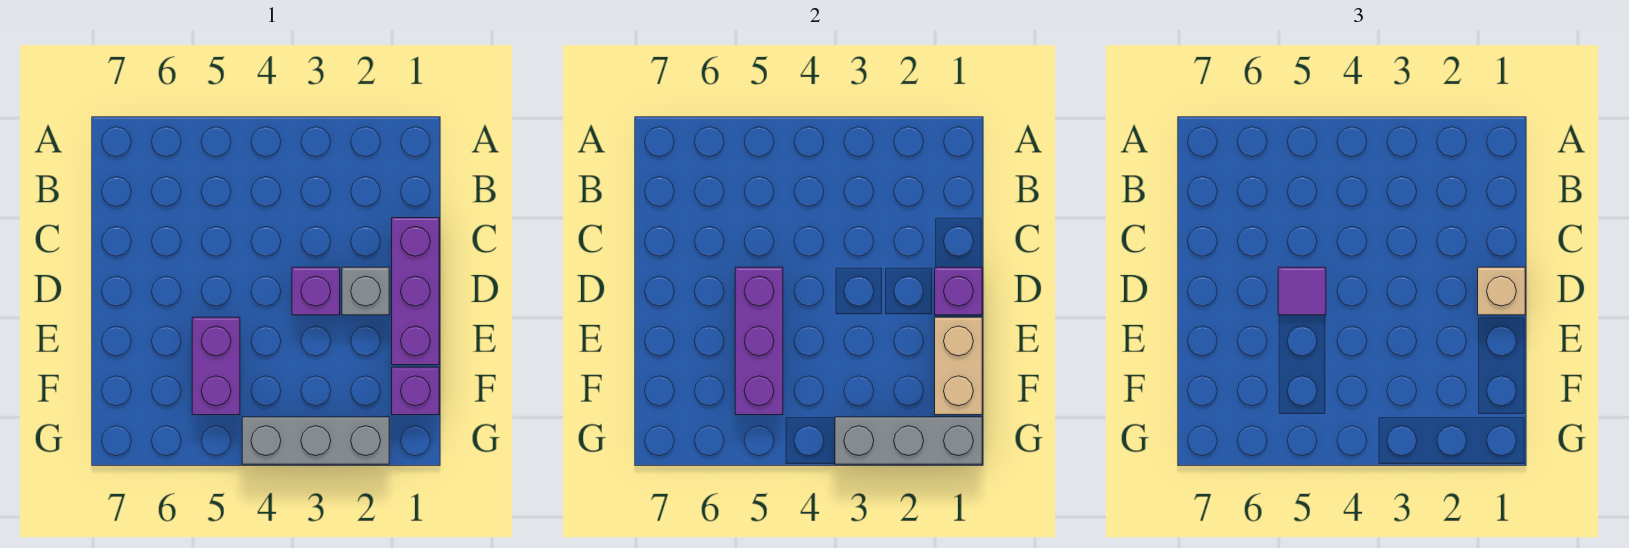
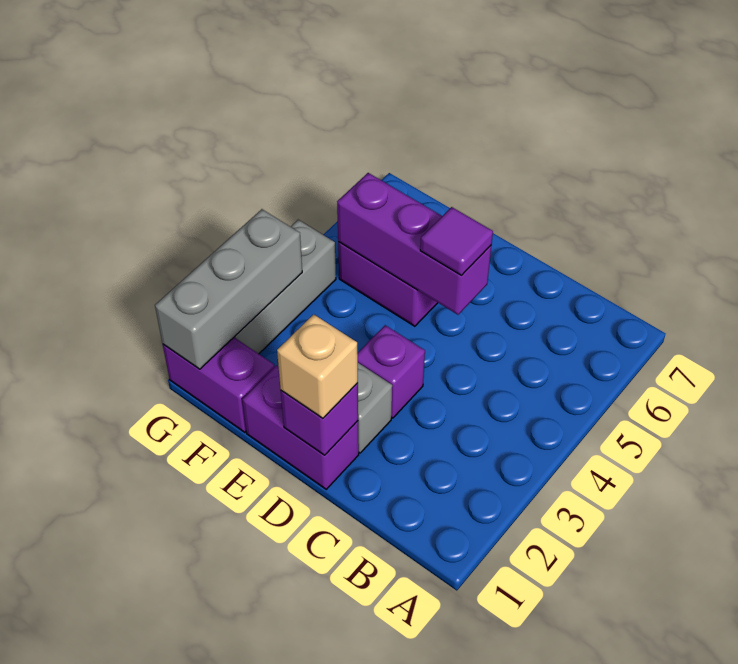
purple brick C1:E1 level 1 -> purple brick D1:E1 level 1
tan brick E1:F1 level 2 -> none
purple brick F1 level 1 -> purple brick F1:G1 level 1

